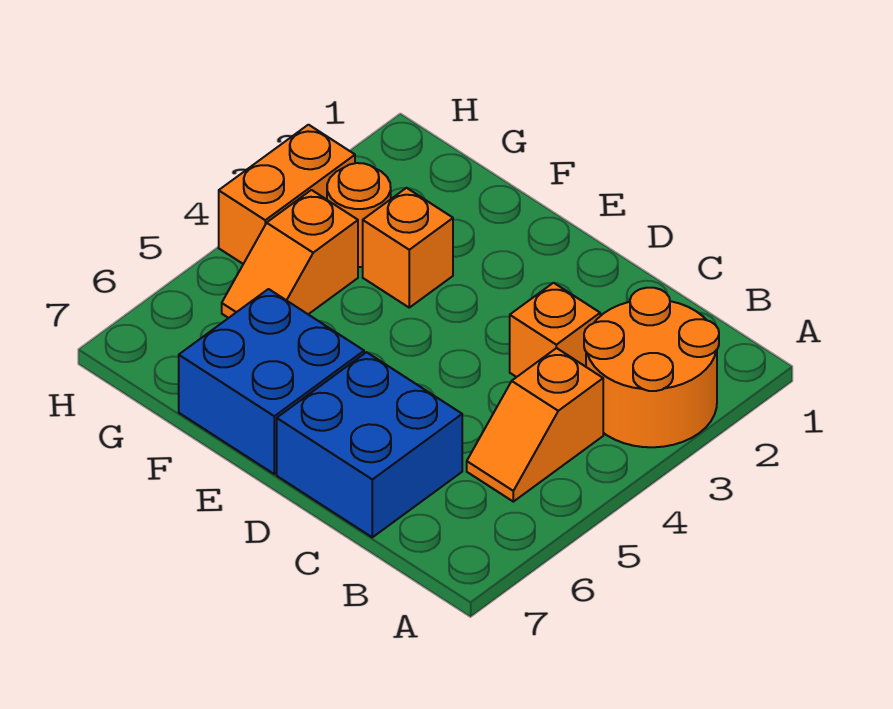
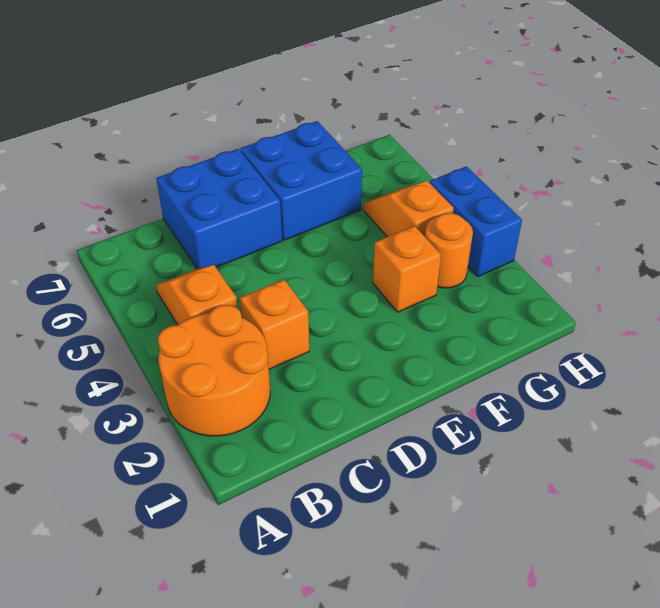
orange brick H3:H4 level 1 -> blue brick H3:H4 level 1

